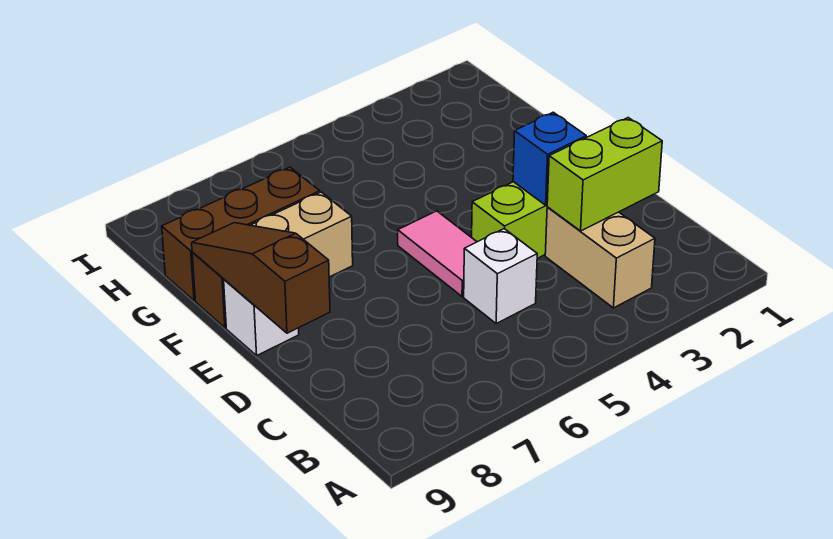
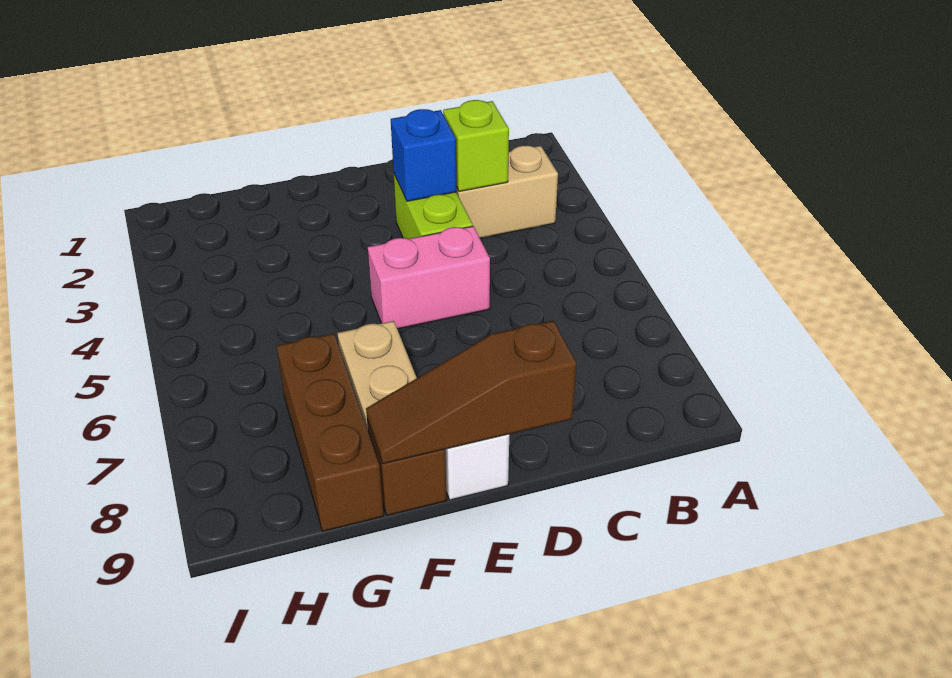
lime brick C2:C3 level 2 -> lime brick C3 level 2
white brick C5 level 1 -> none
pink tile D5:E5 level 1 -> pink brick D5:E5 level 1

